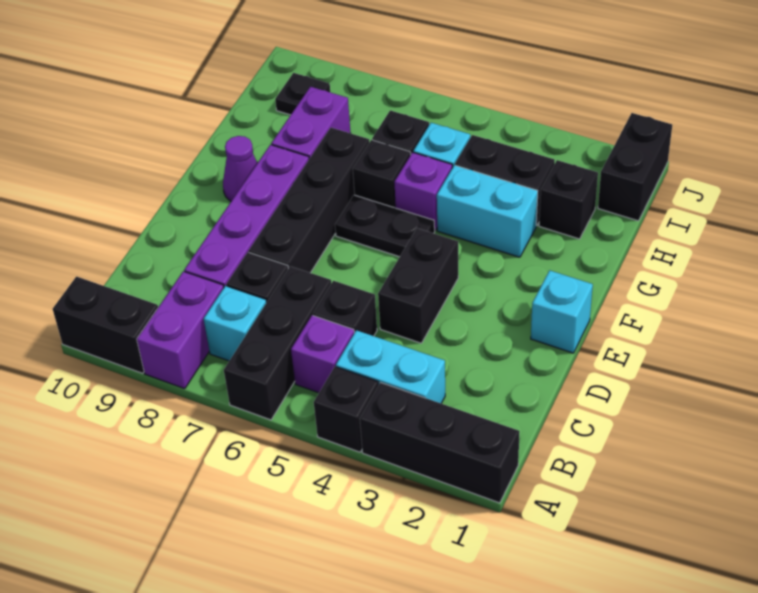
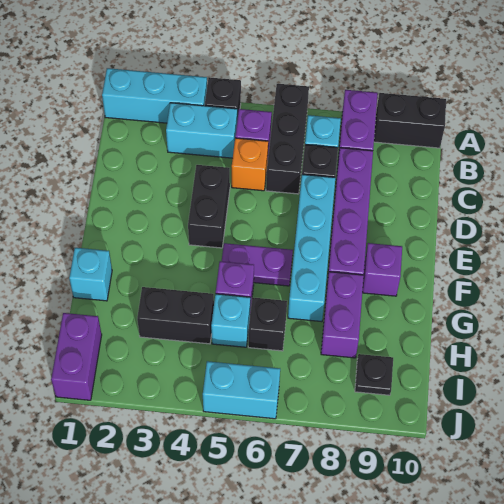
black brick A1:A3 level 1 -> cyan brick A1:A3 level 1
black brick C5 level 1 -> orange brick C5 level 1
black brick D7:G7 level 1 -> cyan brick D7:G7 level 1
cyan brick E1 level 1 -> cyan brick G1 level 1
black plate F5:F6 level 1 -> purple plate F5:F6 level 1
purple cone F9 level 1 -> purple brick F9 level 1
cyan brick G3:G4 level 1 -> cyan brick J5:J6 level 1
black brick G6 level 1 -> none
black brick H2 level 1 -> none
black brick I1:J1 level 1 -> purple brick I1:J1 level 1

